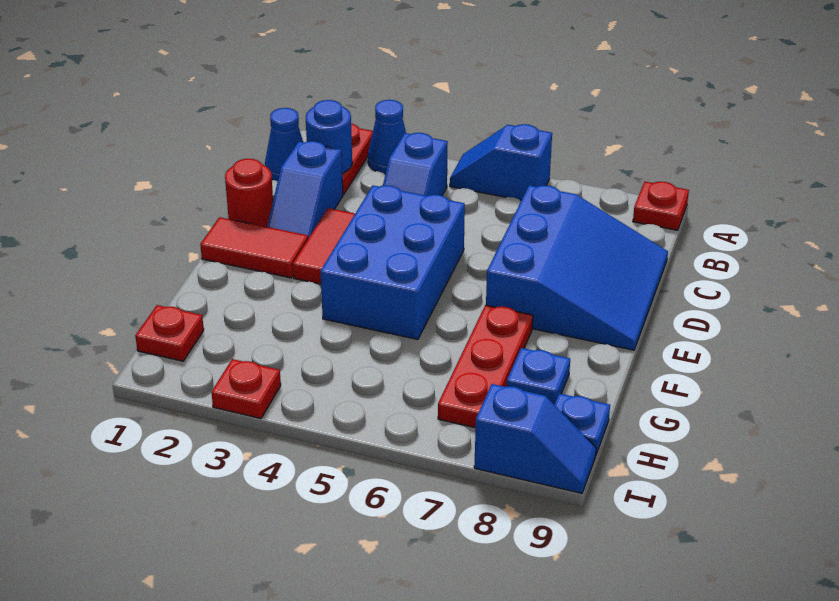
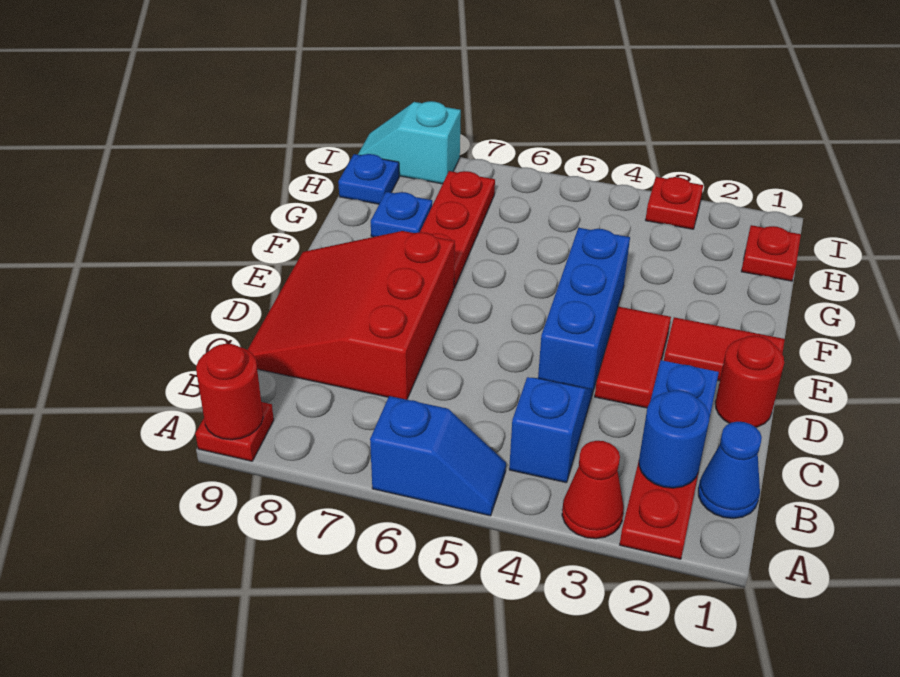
blue cone A3 level 1 -> red cone A3 level 1
none -> red round brick A9 level 2
blue slope C7:E9 level 1 top 7 -> red slope C7:E9 level 1 top 7
blue brick D4:F5 level 1 -> blue brick D4:F4 level 1
blue slope I8:I9 level 1 top 8 -> cyan slope I8:I9 level 1 top 8

